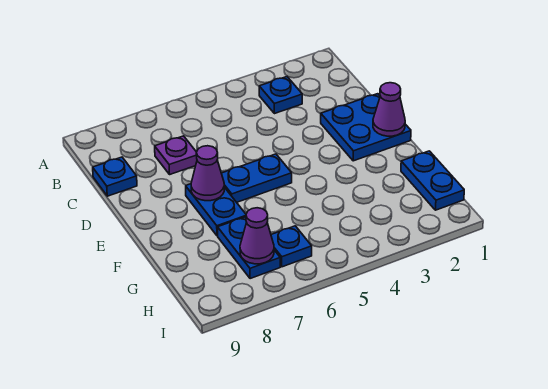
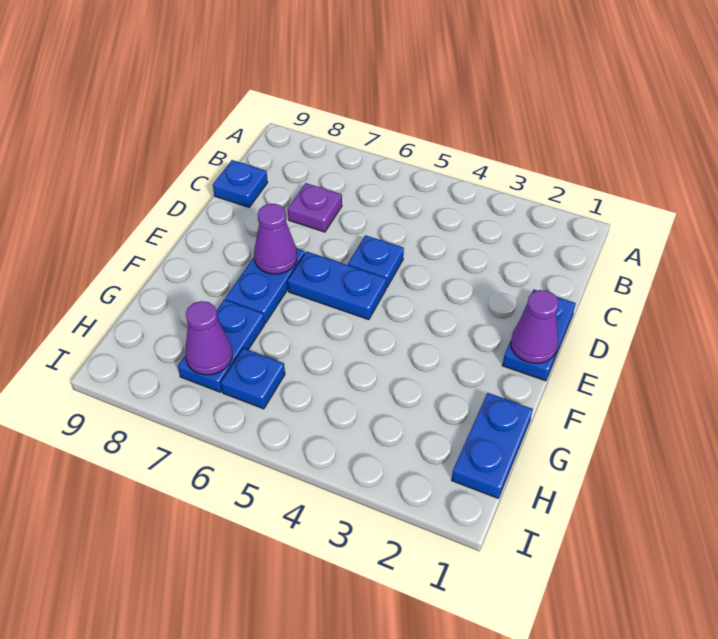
blue plate B3 level 1 -> blue plate D5 level 1
blue plate D1:E2 level 1 -> blue plate D1:E1 level 1

